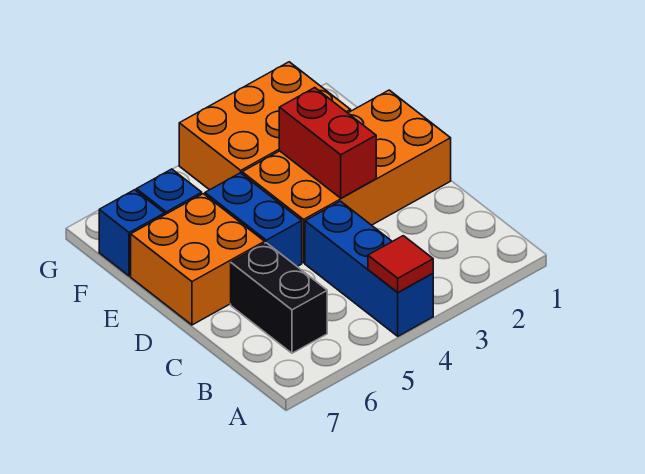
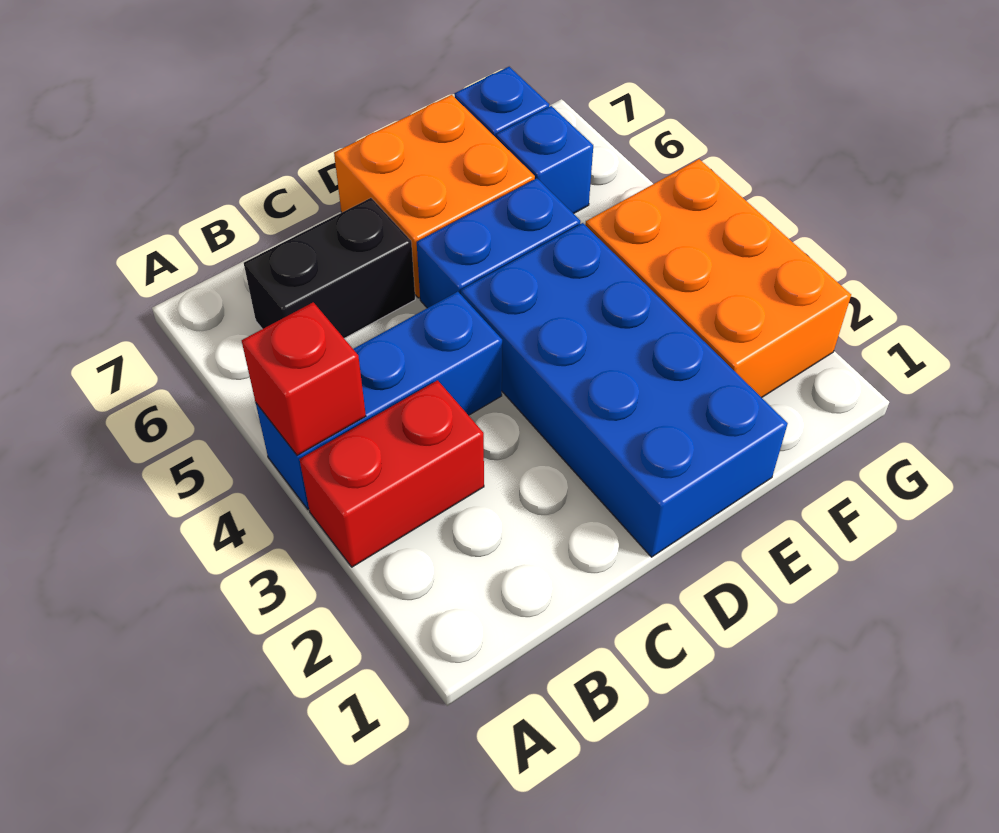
red tile A4 level 2 -> red brick A4 level 2
orange brick D1:E4 level 1 -> blue brick D1:E4 level 1
red brick D3:E3 level 2 -> red brick A3:B3 level 1

